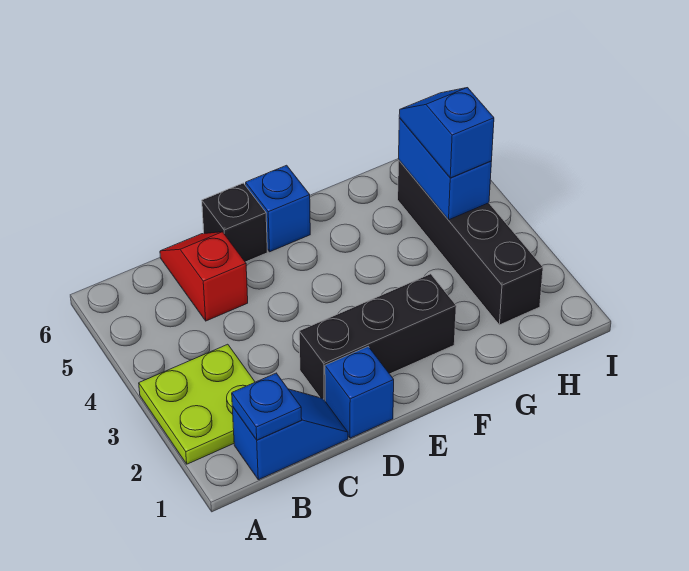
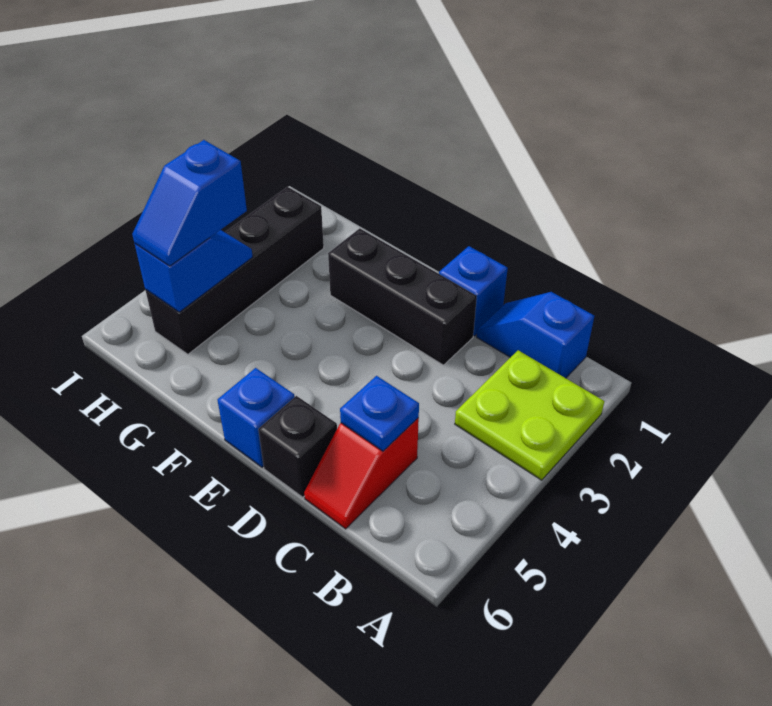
blue plate B1 level 2 -> blue plate C5 level 2
blue brick H4:H5 level 2 -> blue slope H4:H5 level 2 top 5

